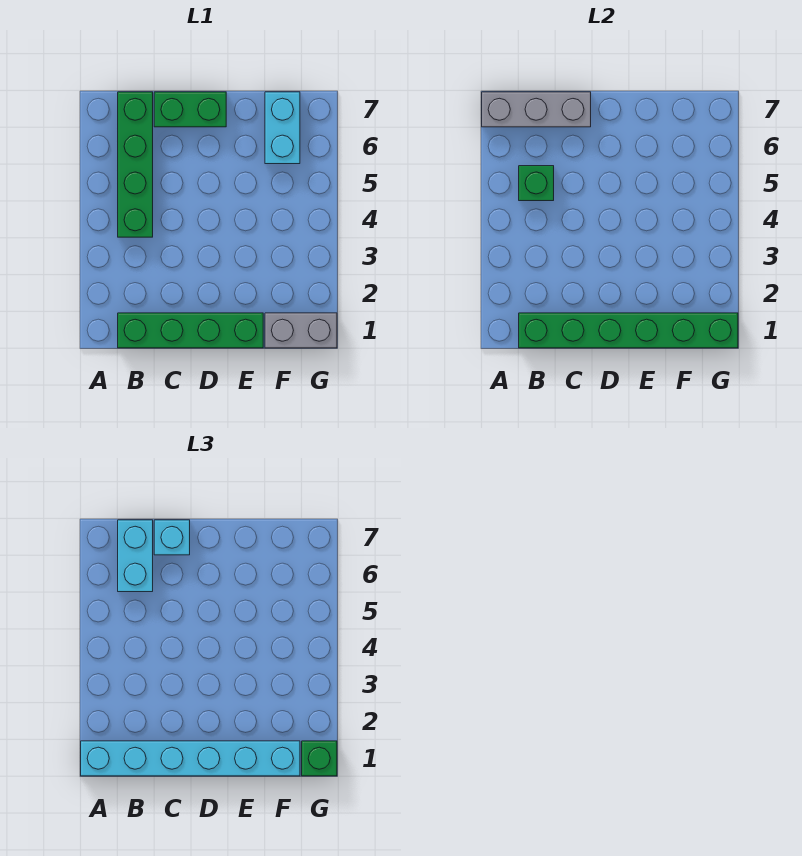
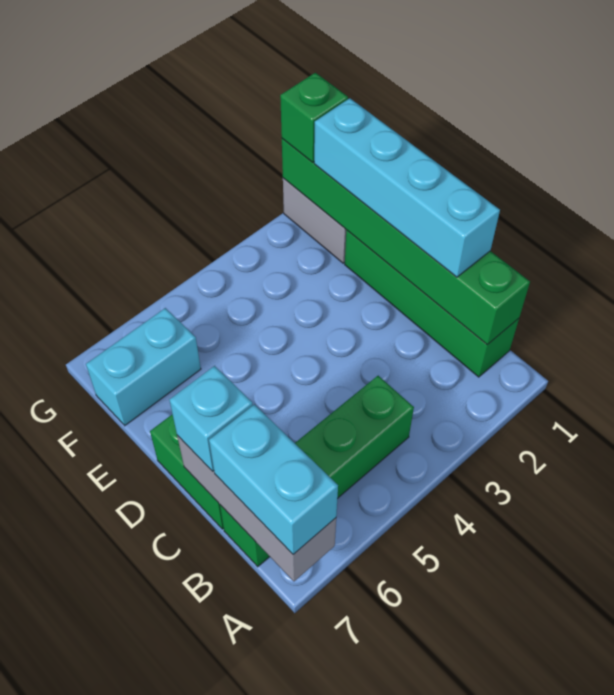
cyan brick A1:F1 level 3 -> cyan brick C1:F1 level 3
green brick B5 level 2 -> none
cyan brick B6:B7 level 3 -> cyan brick A7:B7 level 3

